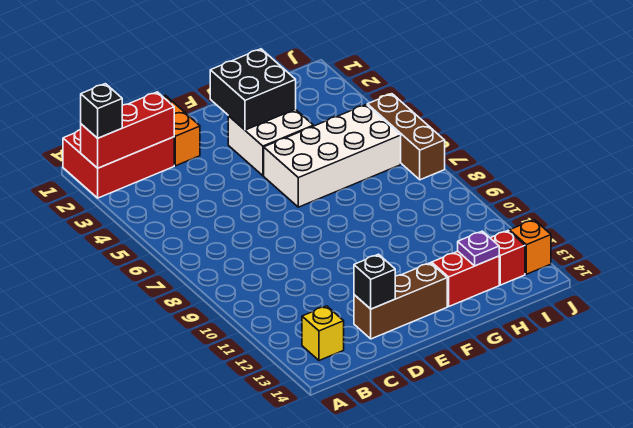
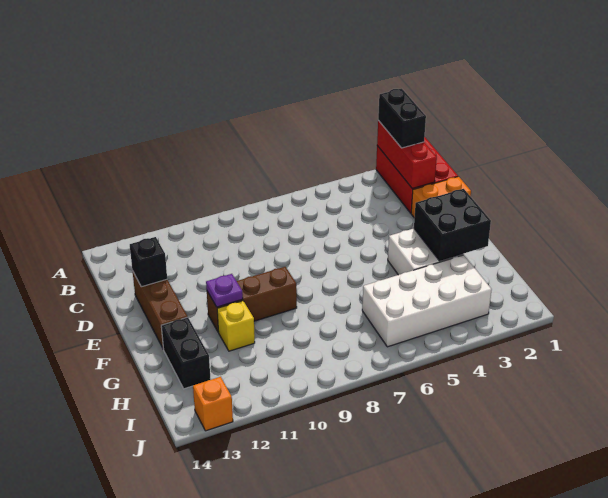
black brick A2 level 3 -> black brick A2:B2 level 3
yellow brick B13 level 1 -> yellow brick G11 level 1
white brick F5:I6 level 1 -> white brick H3:I6 level 1
red brick G13:H13 level 1 -> black brick G13:H13 level 1
purple plate H13 level 2 -> purple plate F11 level 2
red brick I13 level 1 -> none
brown brick J5:J7 level 1 -> brown brick F9:F11 level 1

